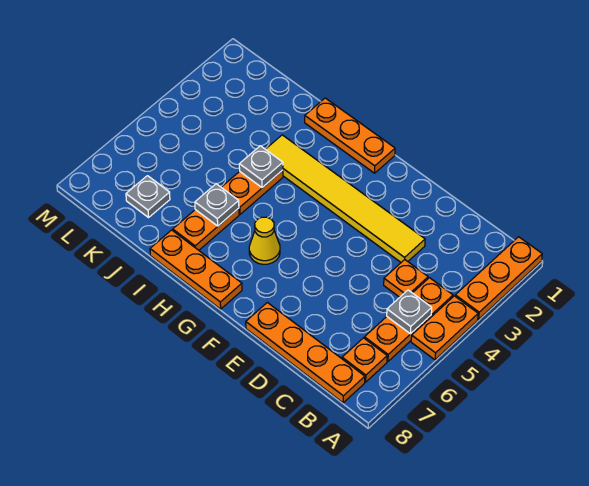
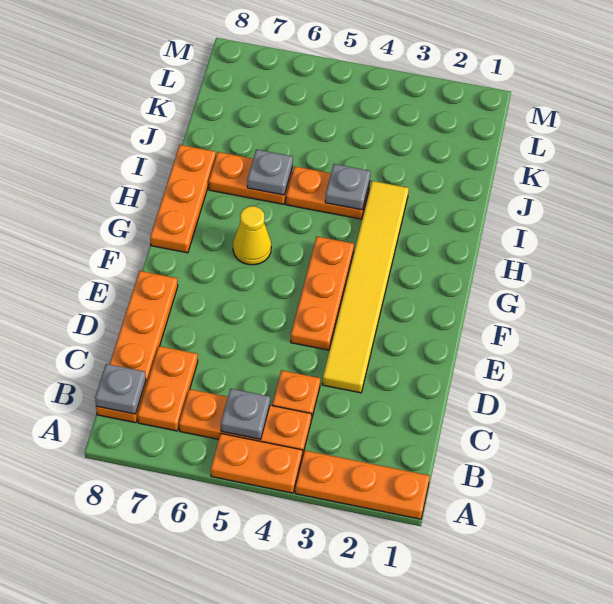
orange plate B7 level 1 -> orange plate B7:C7 level 1
orange plate G1:I1 level 1 -> orange plate E4:G4 level 1
grey plate K7 level 1 -> grey plate B8 level 2

